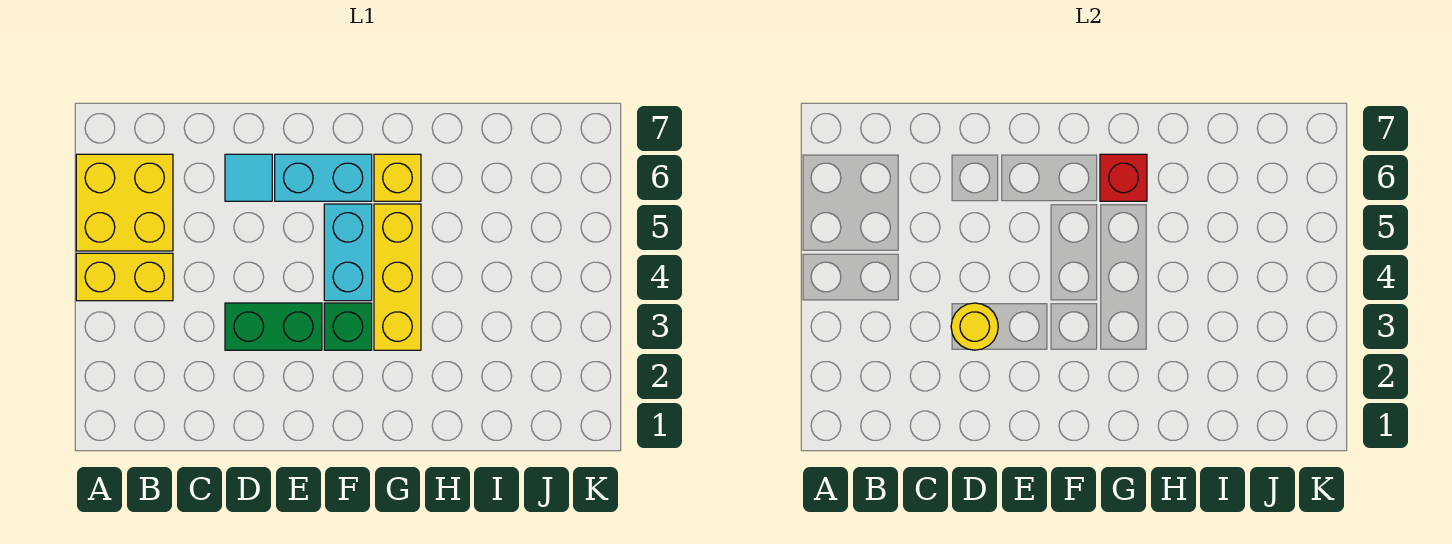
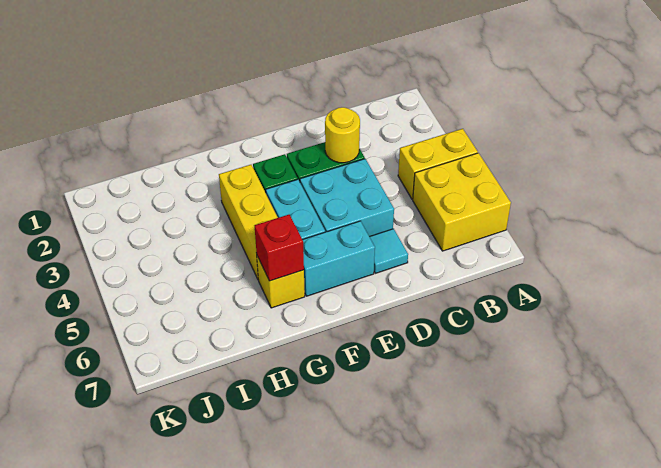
none -> cyan brick D4:E5 level 1

